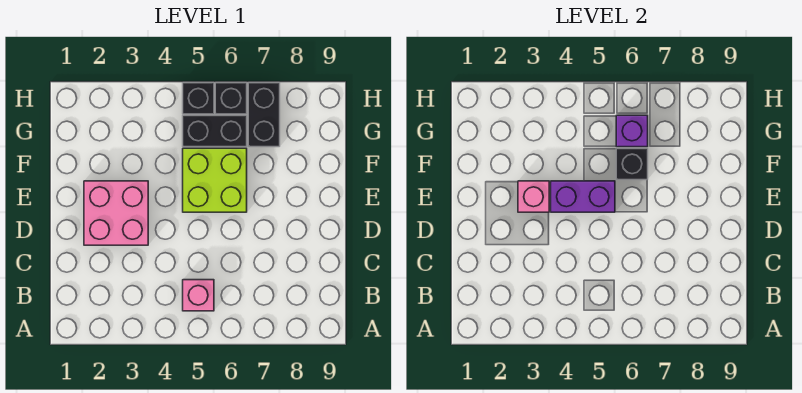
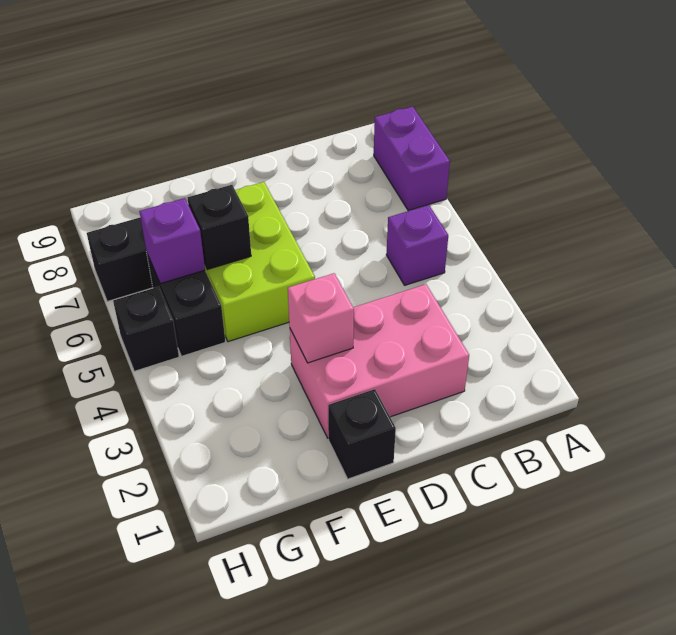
pink brick B5 level 1 -> purple brick B5 level 1
pink brick D2:E3 level 1 -> pink brick C2:E3 level 1
purple brick E4:E5 level 2 -> purple brick A7:A8 level 1
lime brick E5:F6 level 1 -> lime brick E5:F7 level 1
black brick H6 level 1 -> black brick E1 level 1

